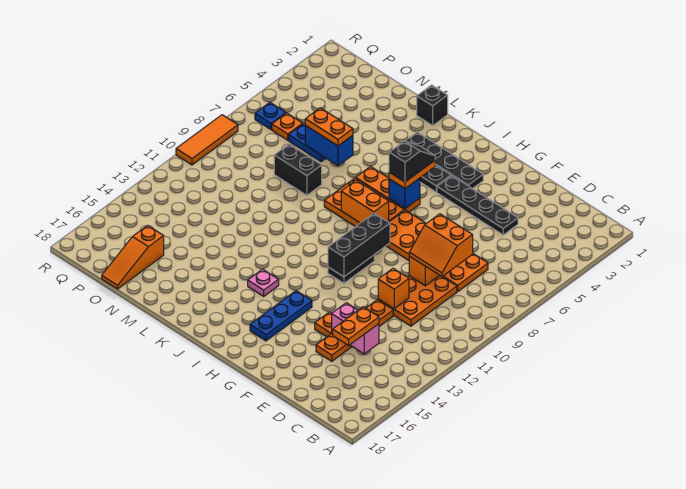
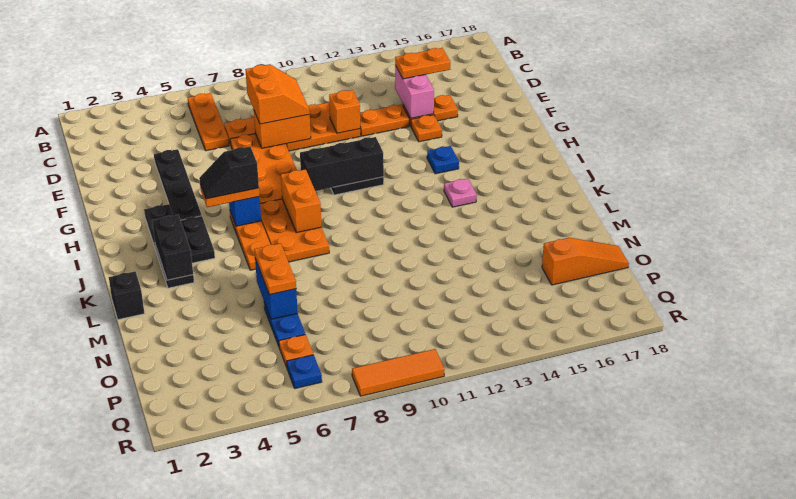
none -> orange plate B6:D6 level 1
blue plate H14:H16 level 1 -> blue plate H14 level 1
black brick M8:N8 level 1 -> black brick J3:K3 level 2

